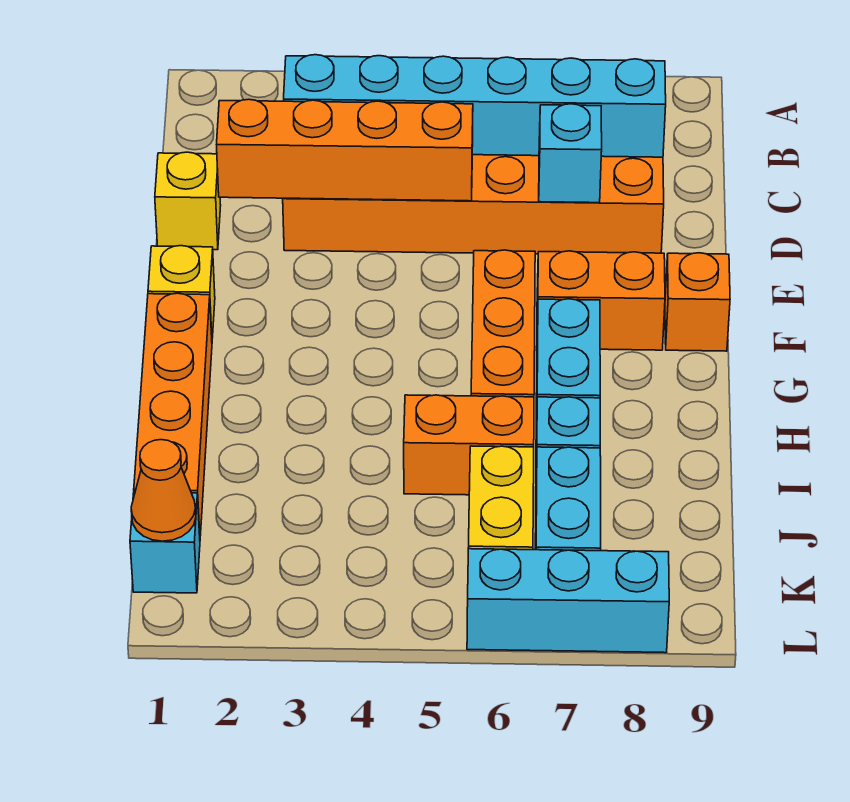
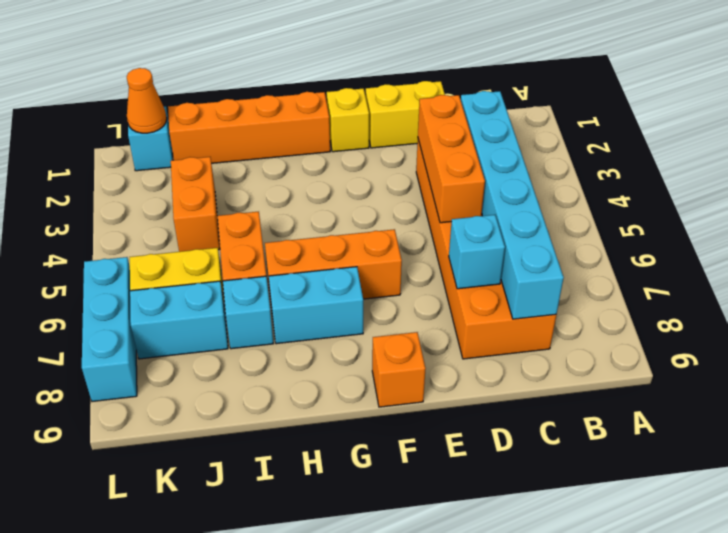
yellow brick D1 level 1 -> yellow brick D1:E1 level 1
orange brick D2:D5 level 2 -> orange brick D3:D5 level 2
orange brick F7:F8 level 1 -> orange brick J3:J4 level 1

